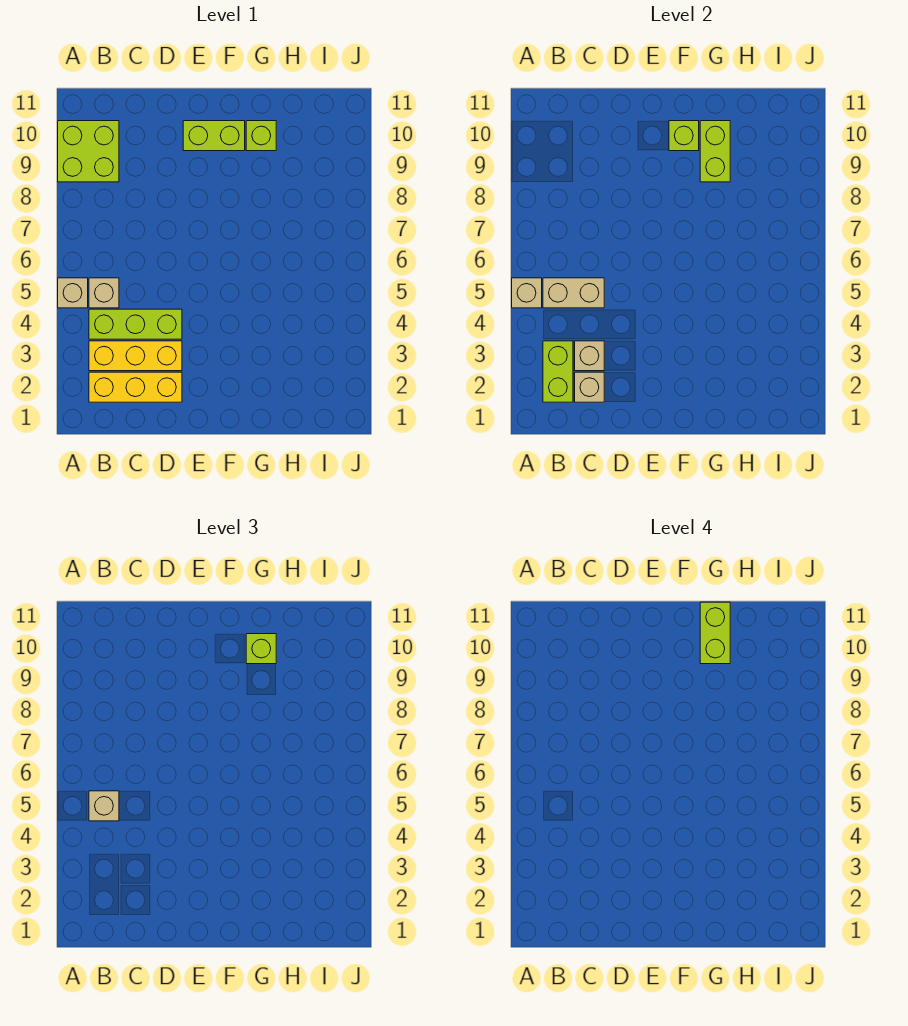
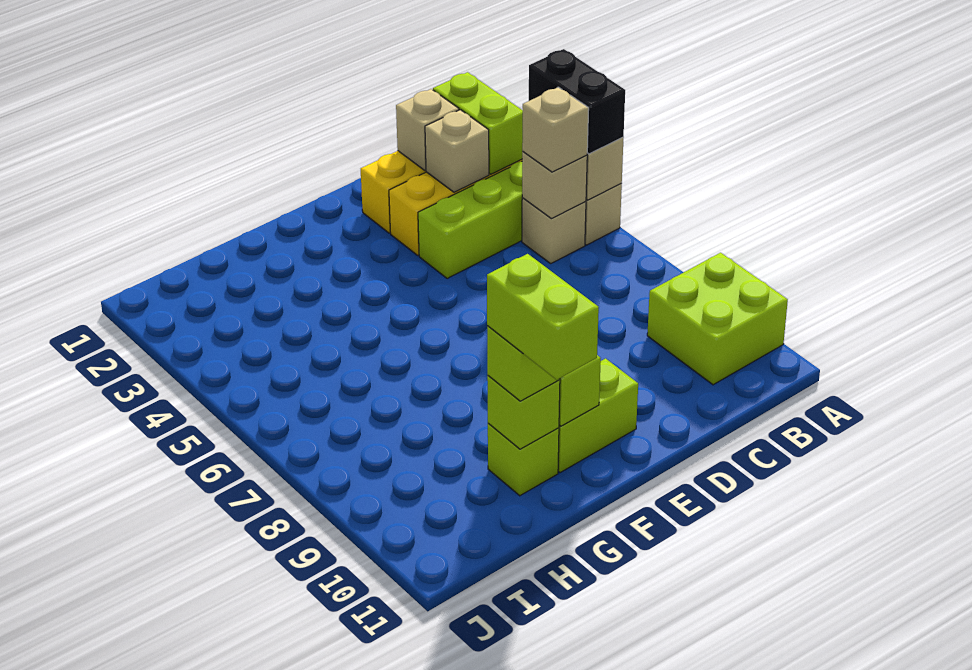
none -> black brick A4:A5 level 3
tan brick B5:C5 level 2 -> tan brick B5 level 2
lime brick G9:G10 level 2 -> lime brick G10 level 2

